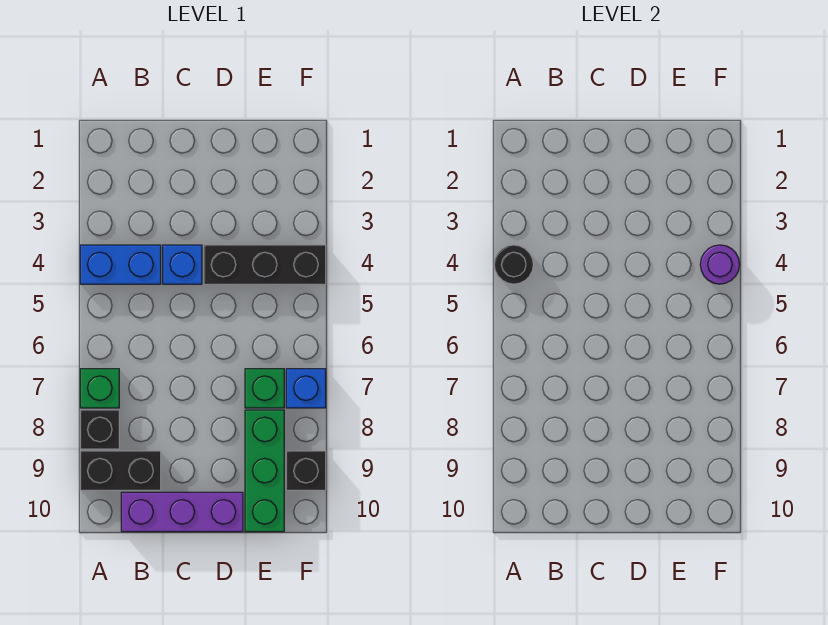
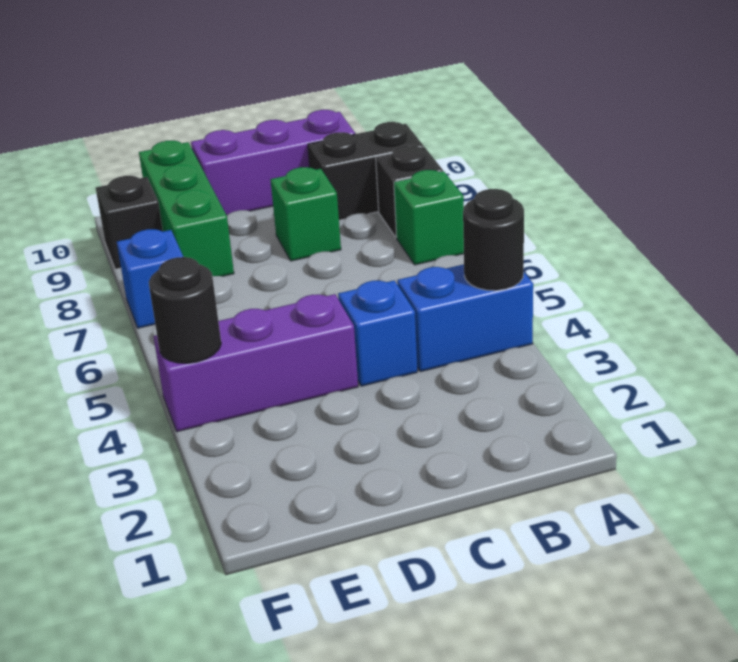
black brick D4:F4 level 1 -> purple brick D4:F4 level 1
green brick E7 level 1 -> green brick C8 level 1
purple round brick F4 level 2 -> black round brick F4 level 2

